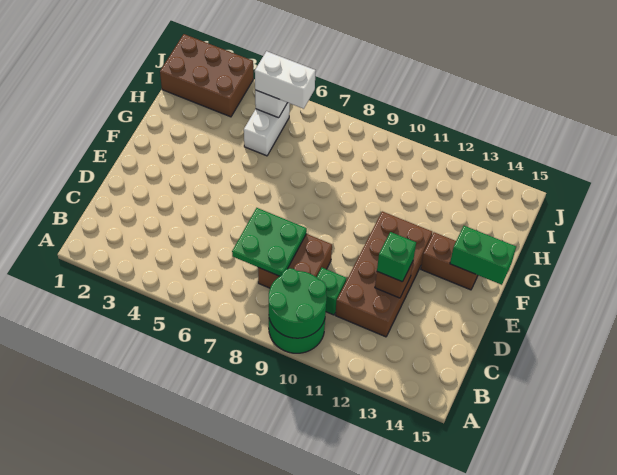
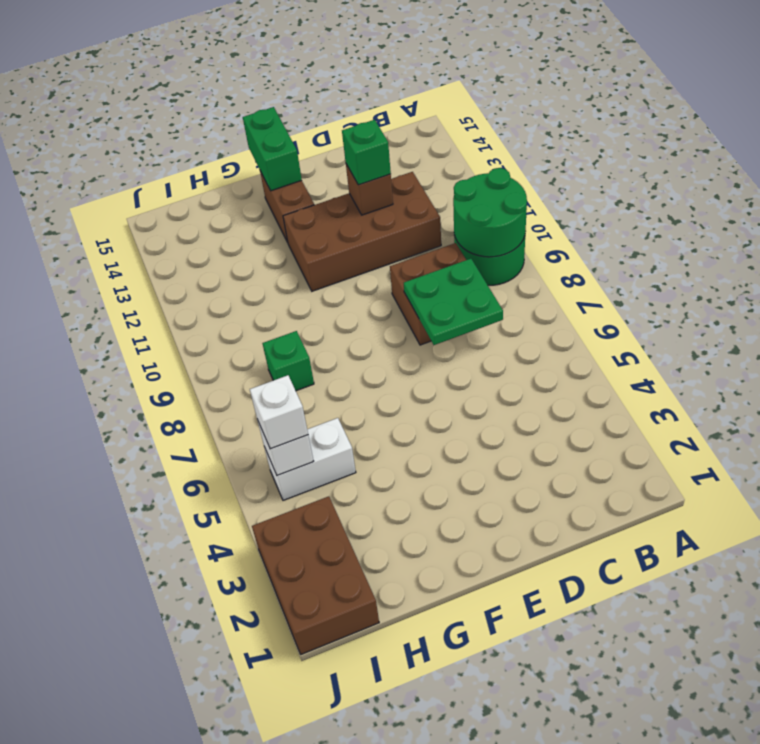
green brick C10 level 1 -> green brick H8 level 1
white brick I5:I6 level 3 -> white brick I5 level 3

